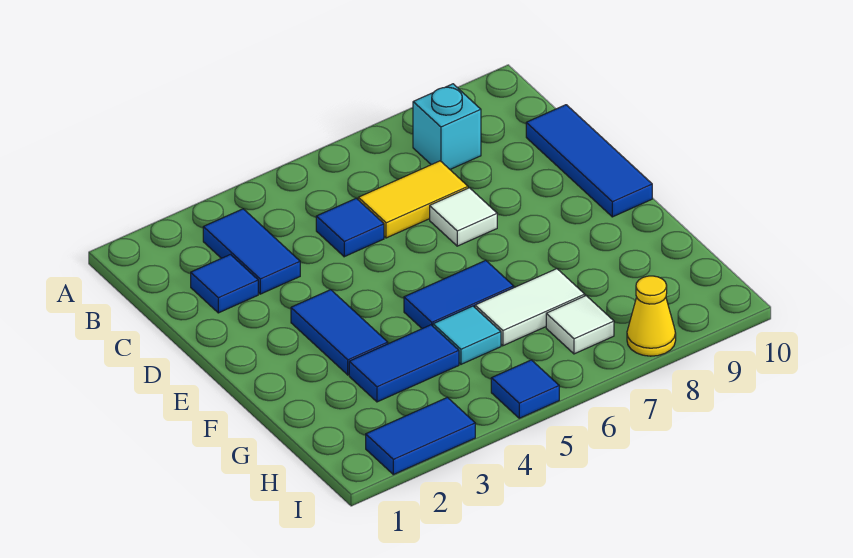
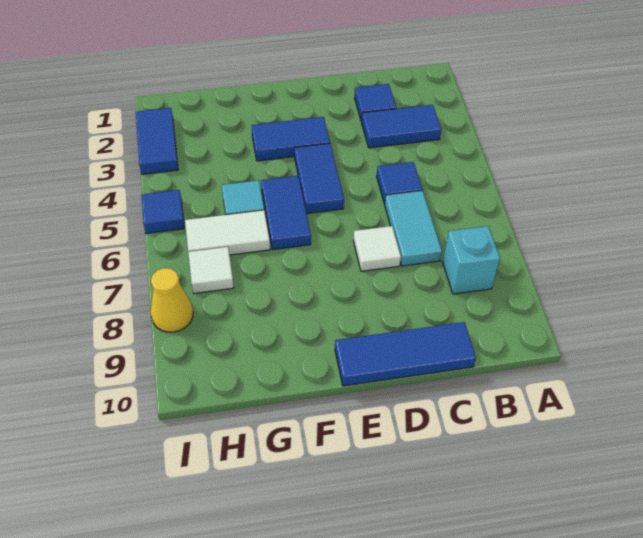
yellow tile C6:C7 level 1 -> cyan tile C6:C7 level 1
blue tile G3:G4 level 1 -> blue tile E4:E5 level 1
white tile G6:G7 level 1 -> white tile G6:H6 level 1

